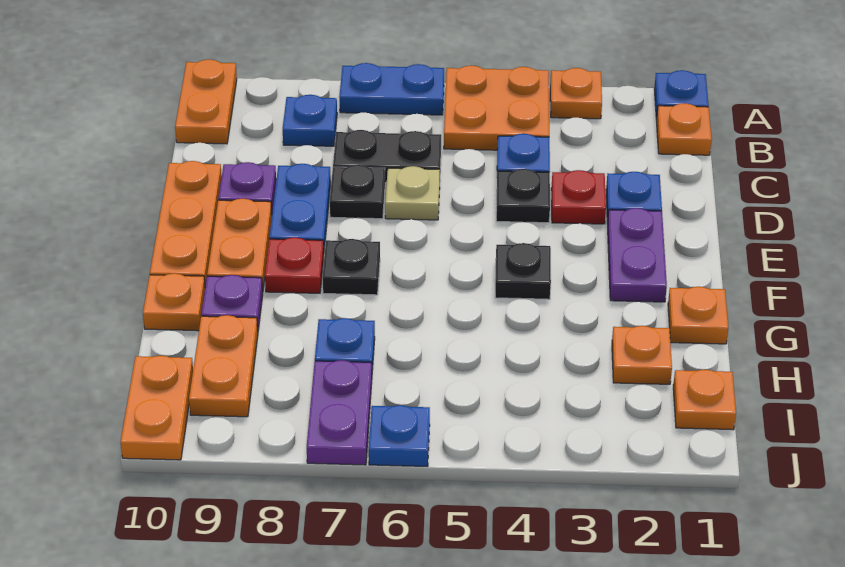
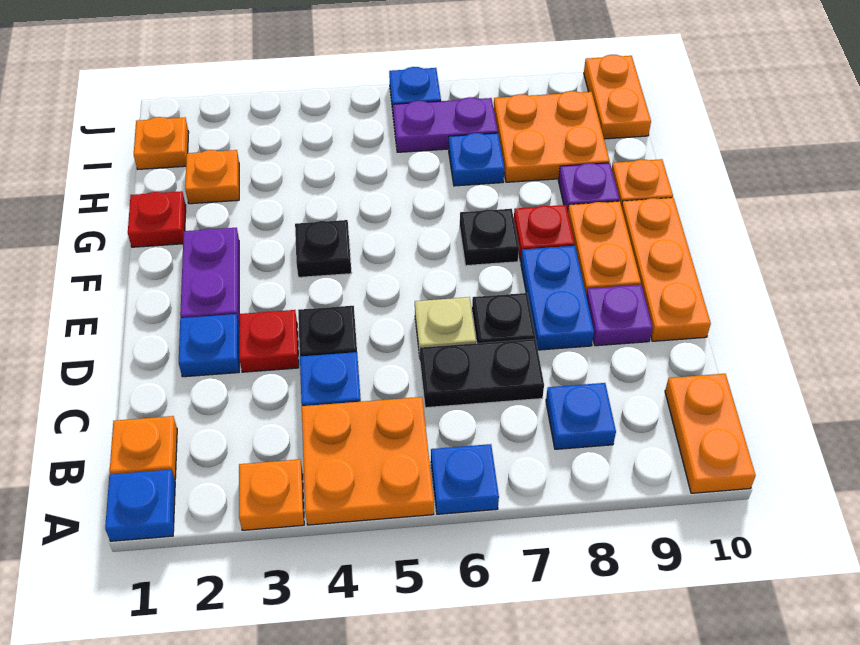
blue plate A6:A7 level 1 -> blue plate A6 level 1
orange plate G1 level 1 -> red plate G1 level 1
orange plate H9:I9 level 1 -> orange plate H8:I9 level 1
purple plate I7:J7 level 1 -> purple plate I6:I7 level 1

